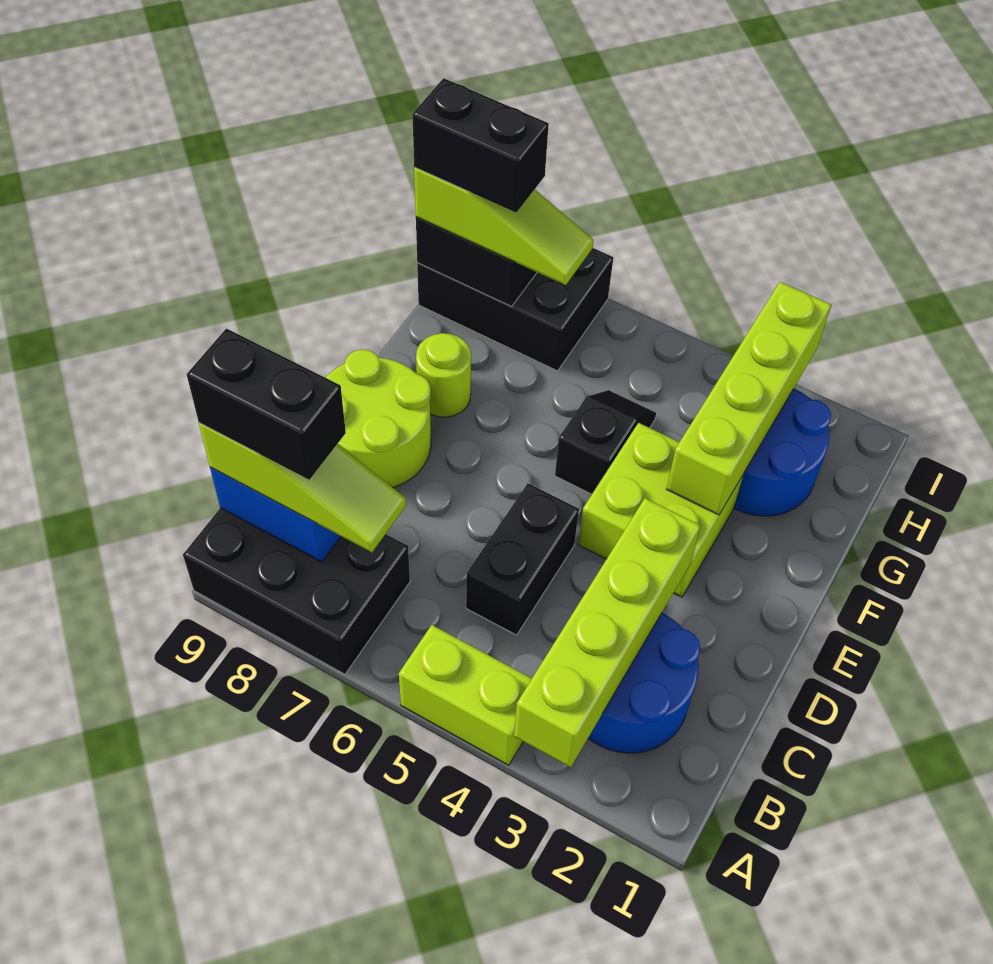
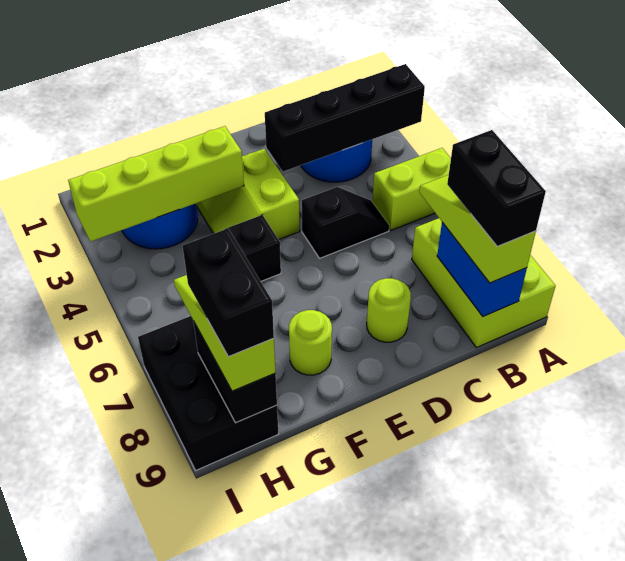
lime brick A3:D3 level 2 -> black brick A3:D3 level 2
lime brick A4:A5 level 1 -> lime brick A5:B5 level 1
black brick A7:B9 level 1 -> lime brick A7:B9 level 1
black brick C5:D5 level 1 -> black slope C5:D5 level 1 top D
lime round brick D8:E9 level 1 -> lime round brick D8 level 1
lime brick E3:F4 level 1 -> lime slope E3:F4 level 1 top E

